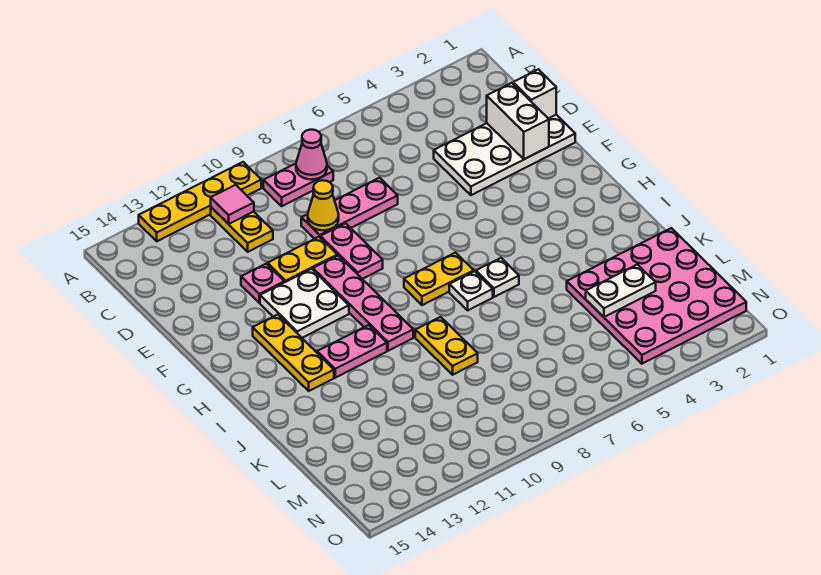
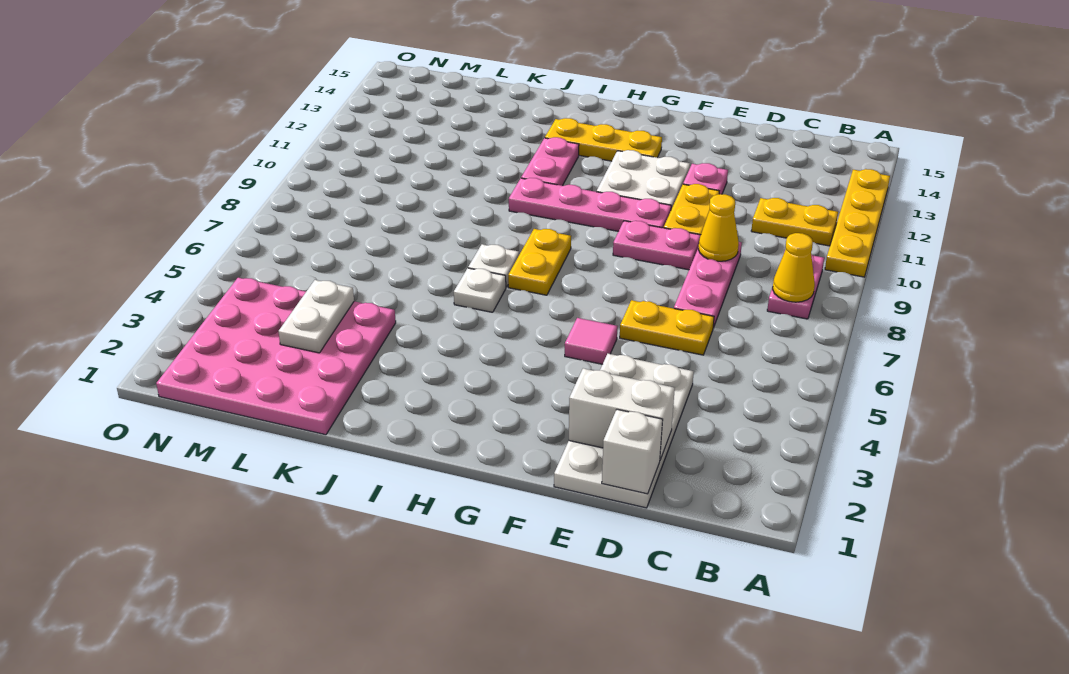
pink cone B8 level 2 -> yellow cone B8 level 2
pink tile B11 level 2 -> pink tile F5 level 1
yellow plate J9:K9 level 1 -> yellow plate D6:E6 level 1

